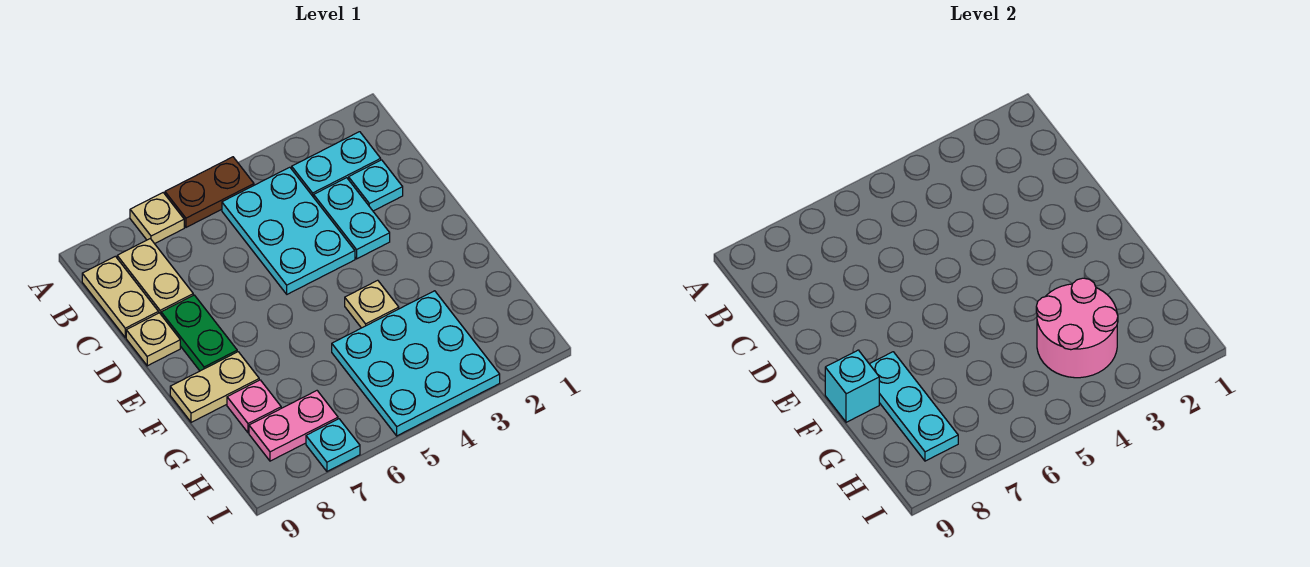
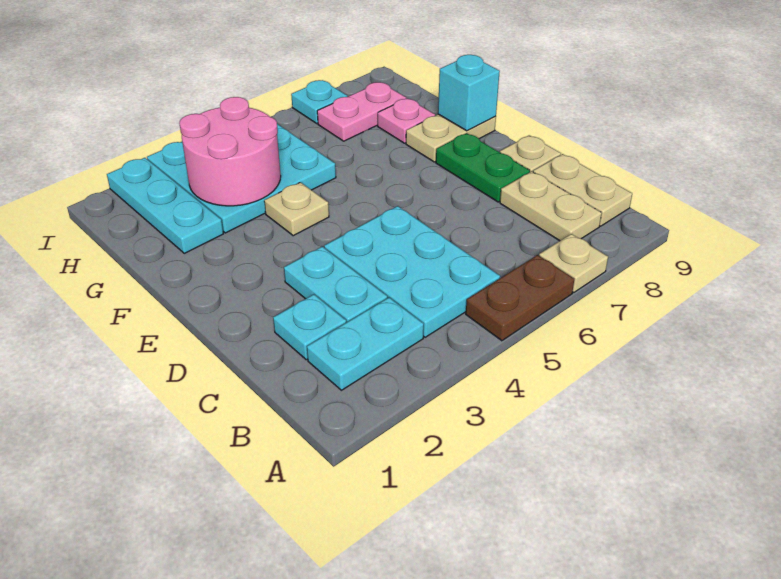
cyan plate F8:H8 level 2 -> cyan plate G2:I2 level 1

